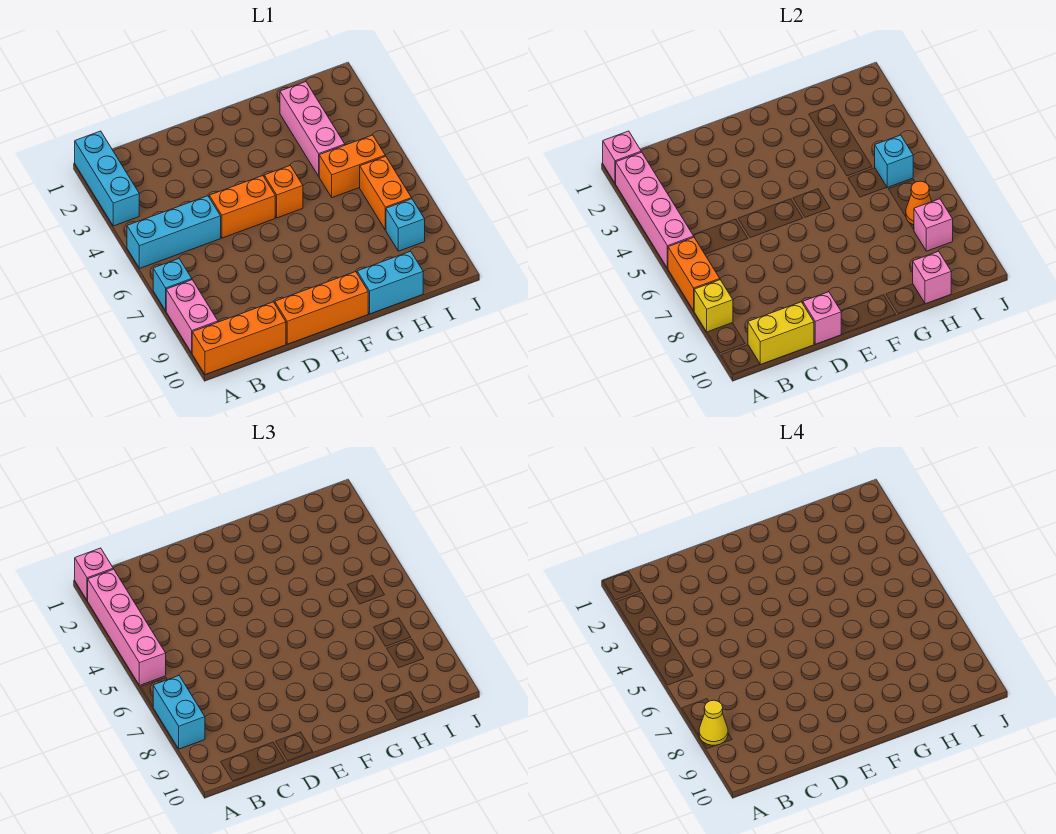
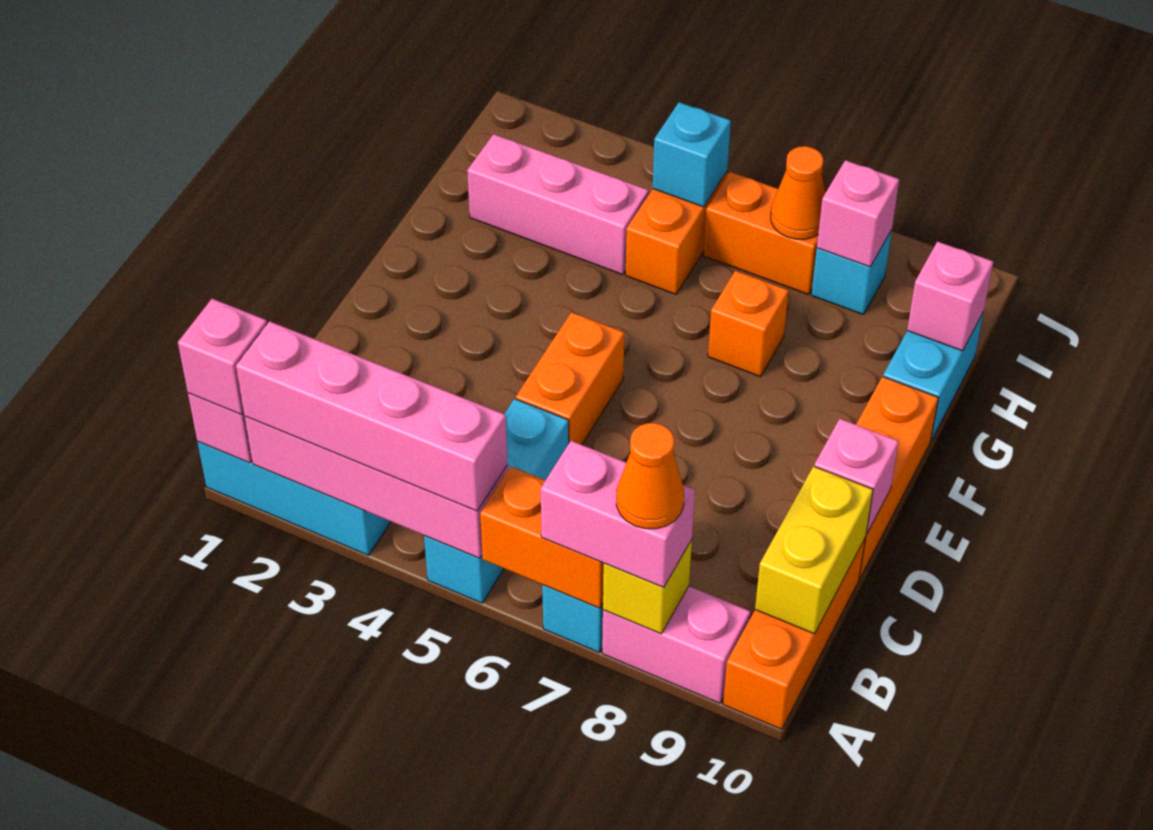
cyan brick A7:A8 level 3 -> pink brick A7:A8 level 3
yellow cone A8 level 4 -> orange cone A8 level 4
orange brick F5 level 1 -> orange brick G7 level 1

